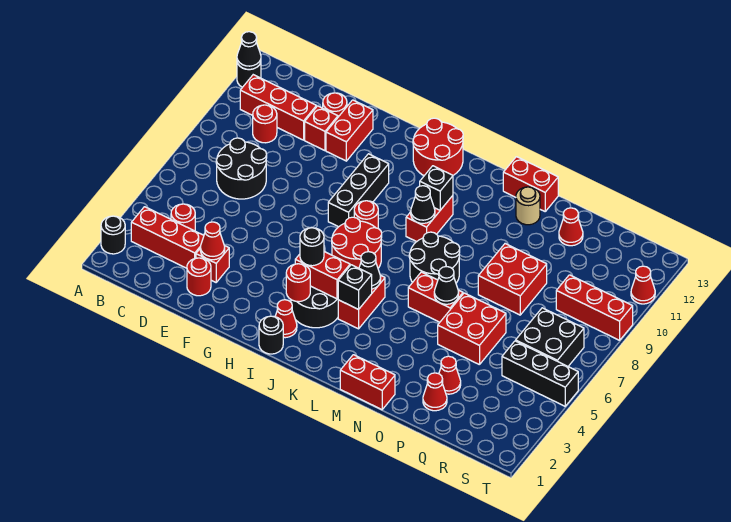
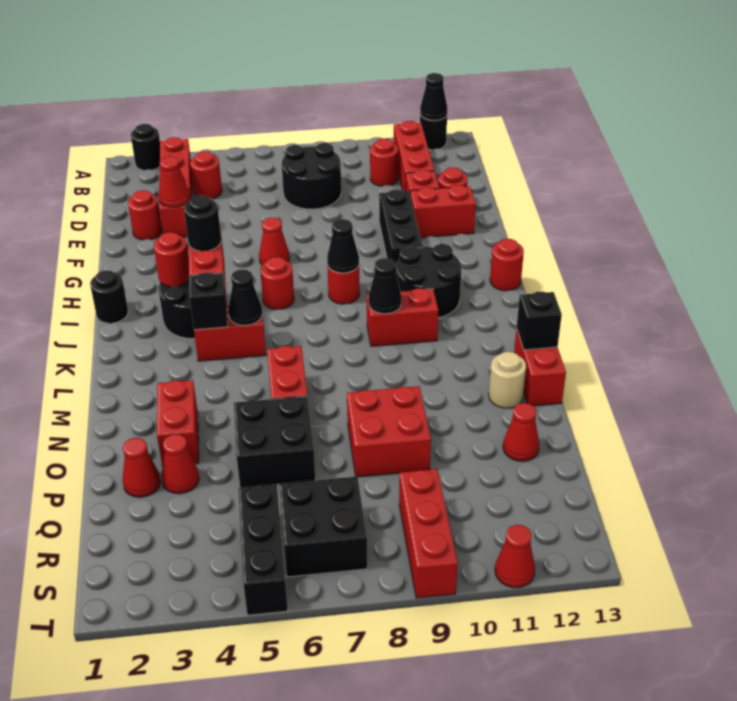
black brick H8:H10 level 1 -> black brick F10:H10 level 1
red cone I2 level 1 -> red cone G6 level 1
red round brick I6:J7 level 1 -> red round brick I6 level 1
red round brick I12:J13 level 1 -> red round brick I13 level 1
black brick K10 level 2 -> black brick M13 level 2
black round brick L7:M8 level 1 -> black round brick I10:J11 level 1
red brick M1:N1 level 1 -> red brick N3:O3 level 1
black cone N6 level 2 -> black cone I8 level 2
red brick O5:P6 level 1 -> black brick O5:P6 level 1

